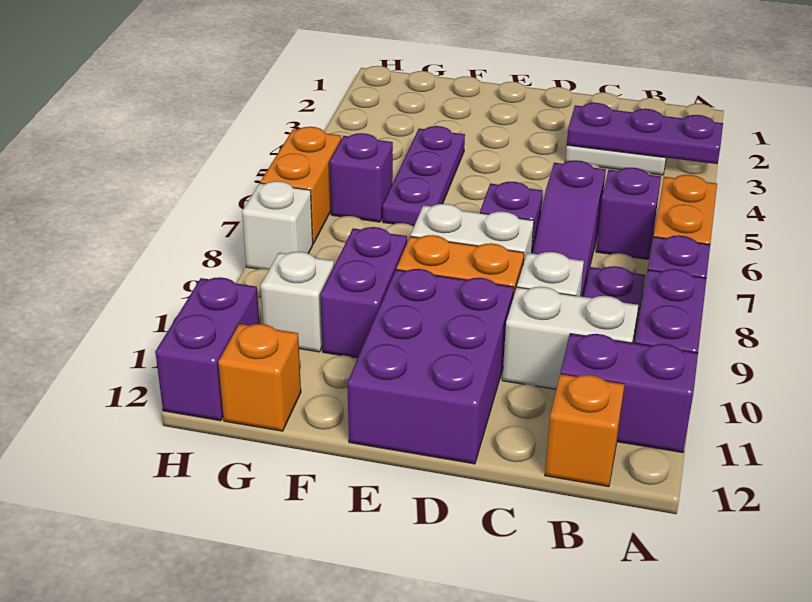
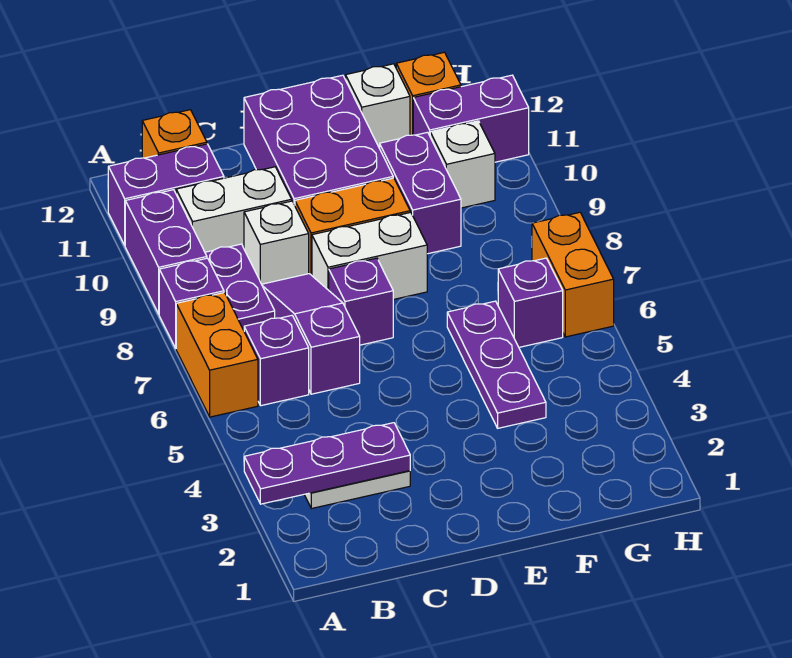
white brick H8 level 1 -> white brick F12 level 1
purple brick H11:H12 level 1 -> purple brick G11:H11 level 1

